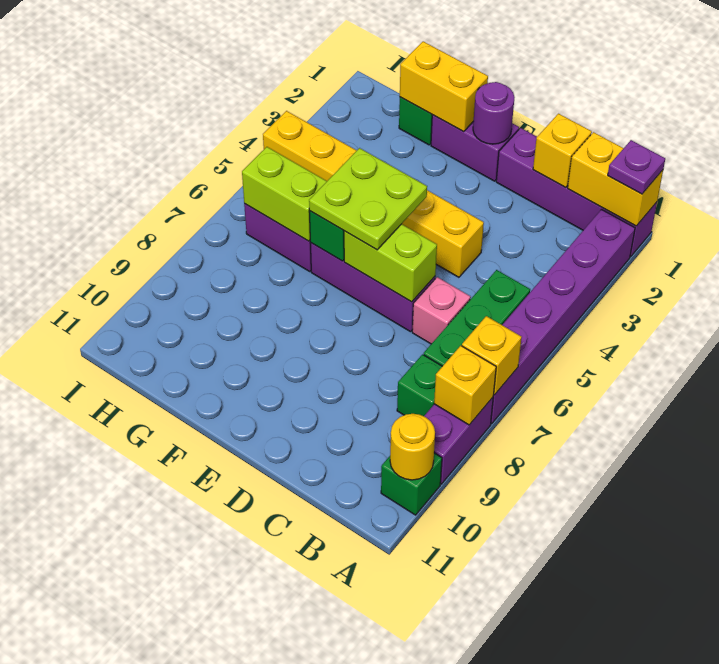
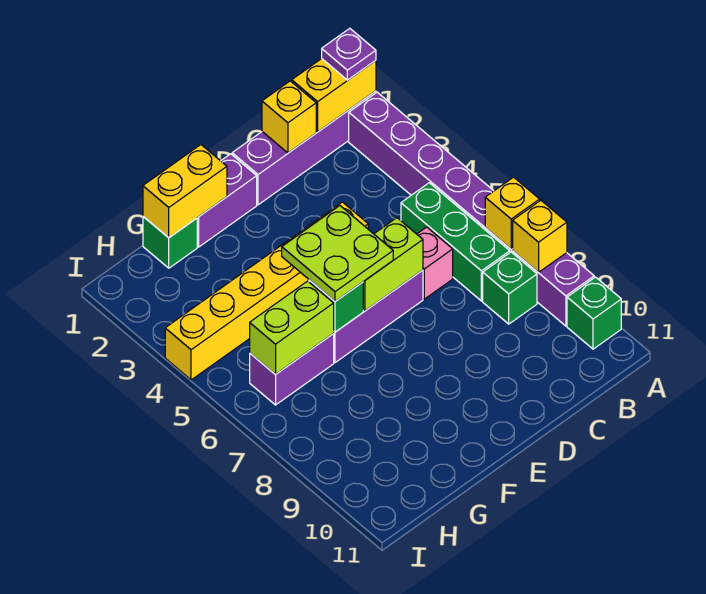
yellow round brick A10 level 2 -> none
purple round brick E1 level 2 -> none

